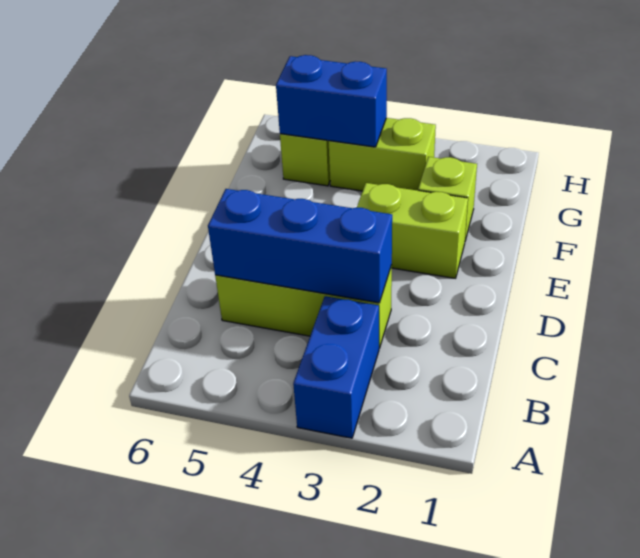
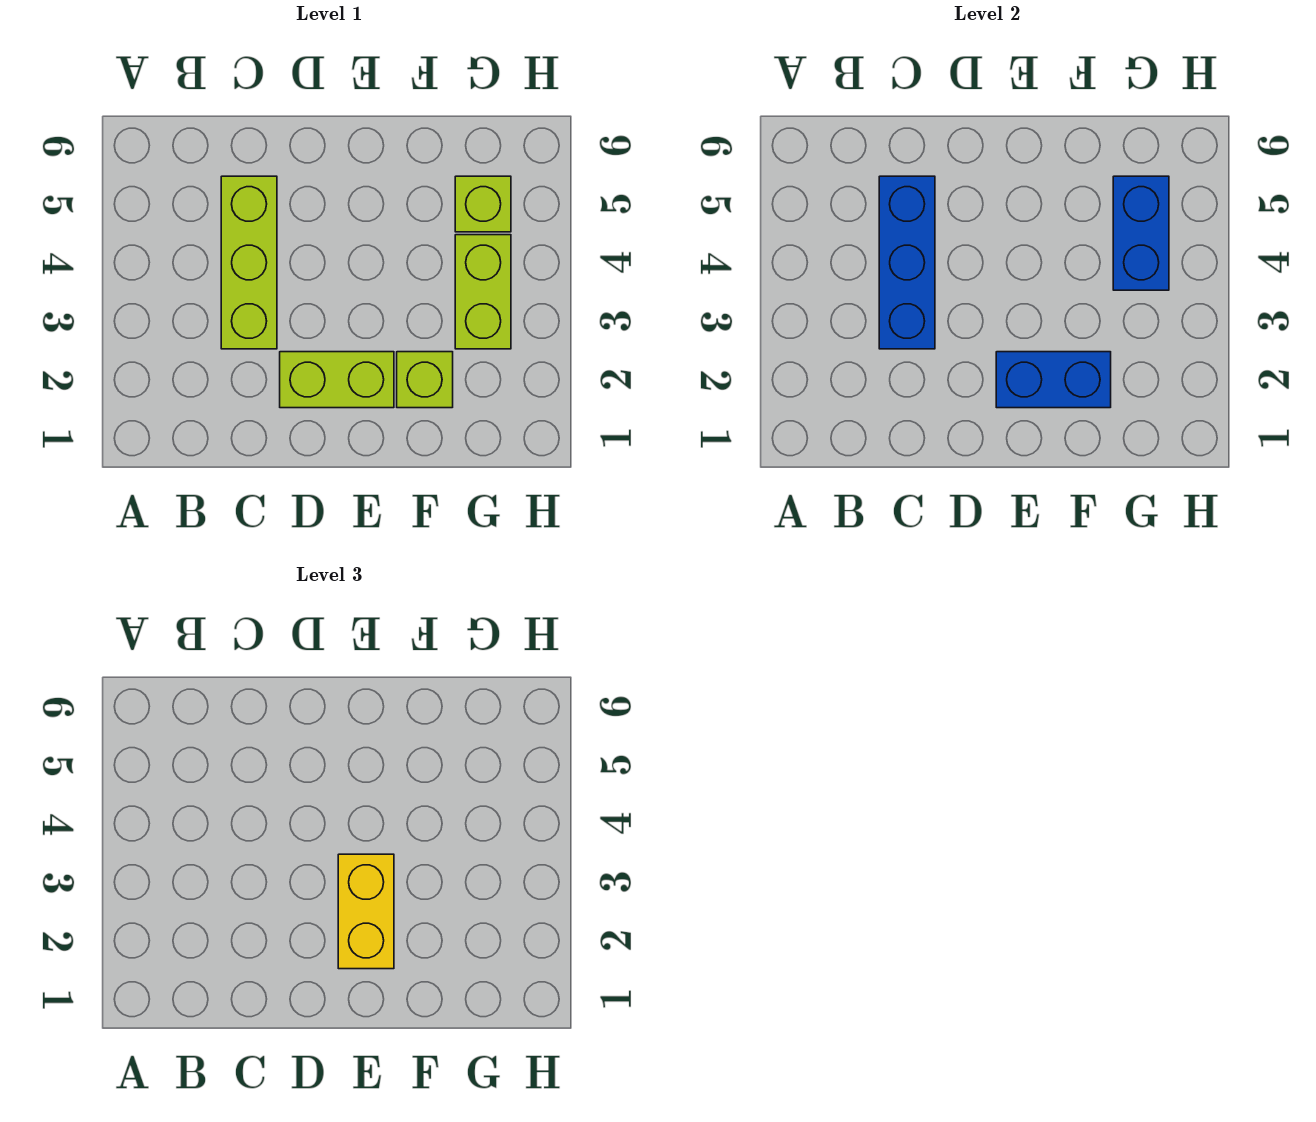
blue brick A3:B3 level 1 -> blue brick E2:F2 level 2
lime brick E2:E3 level 1 -> lime brick D2:E2 level 1
none -> yellow brick E2:E3 level 3

